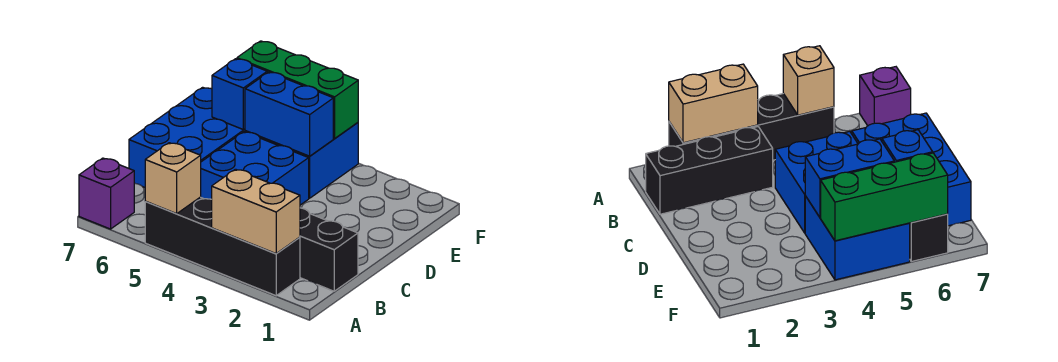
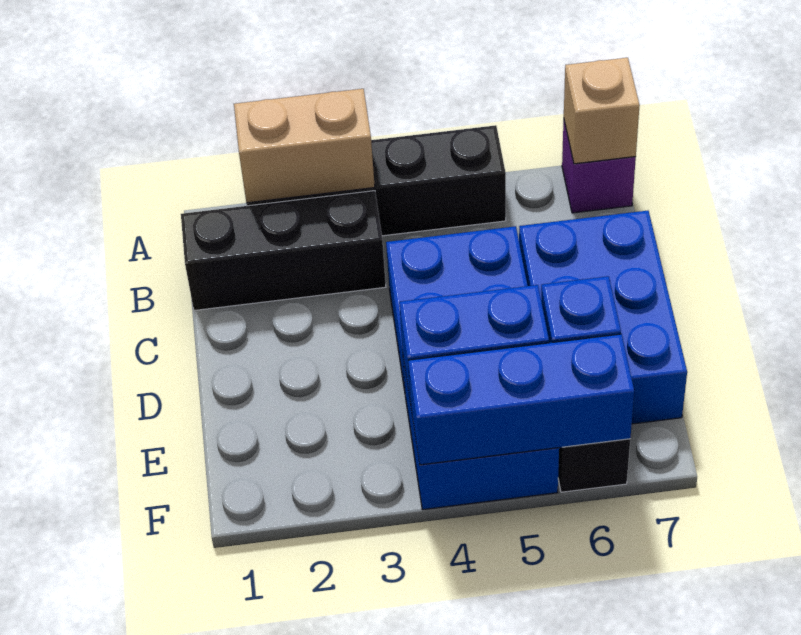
tan brick A5 level 2 -> tan brick A7 level 2
green brick F4:F6 level 2 -> blue brick F4:F6 level 2

